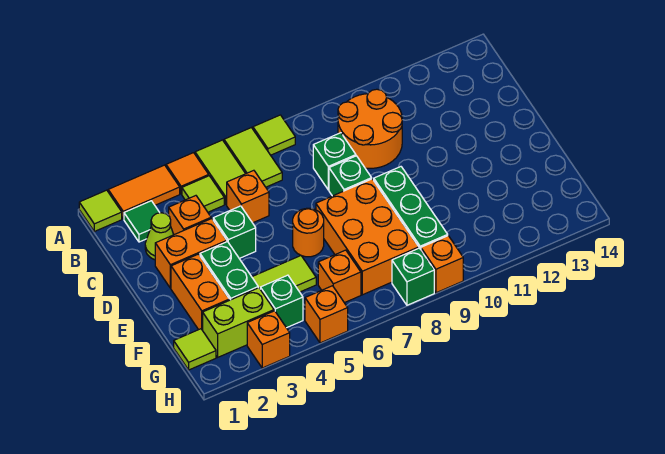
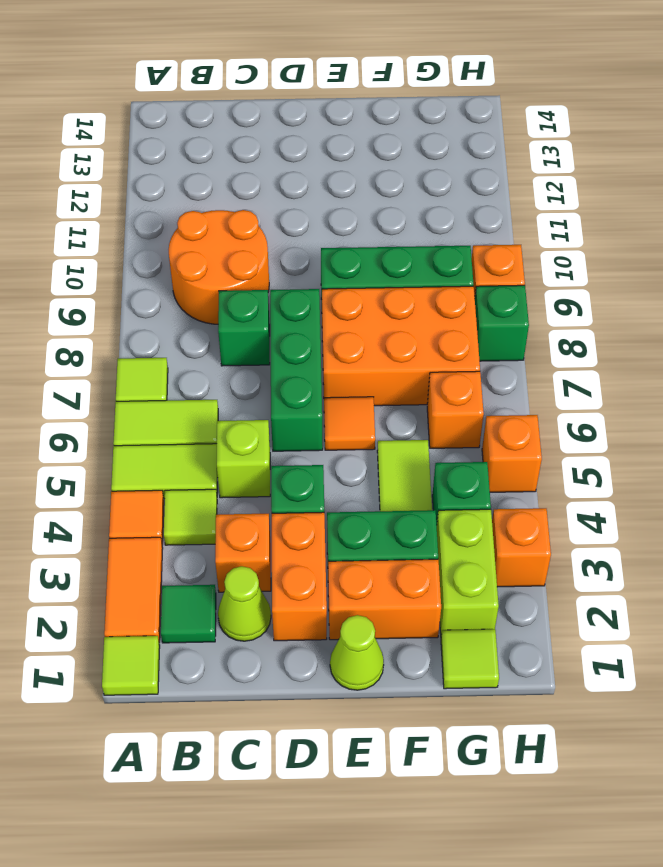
orange brick C5 level 1 -> lime brick C5 level 1
green brick D8 level 1 -> green brick D6:D8 level 1
none -> lime cone E1 level 1
orange round brick E6 level 1 -> orange tile E6 level 1

